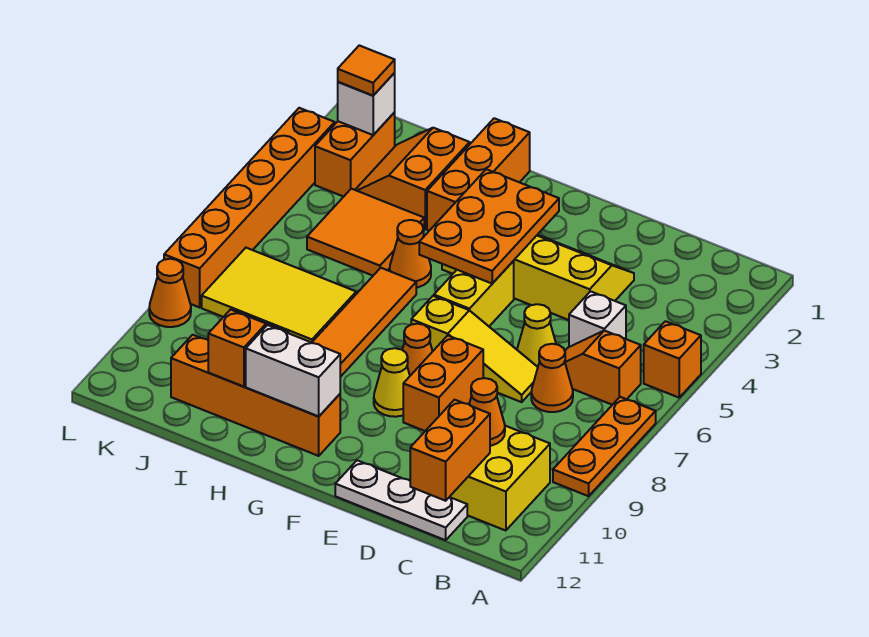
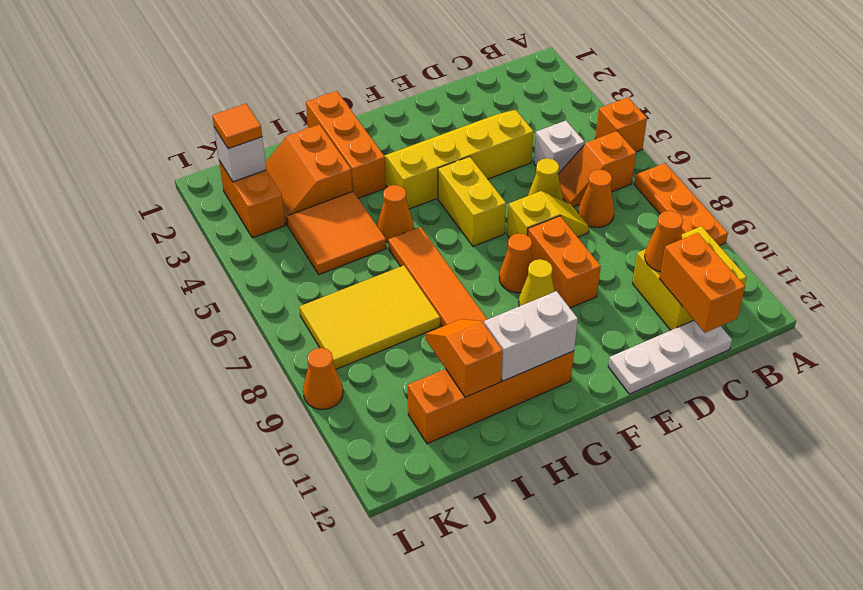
yellow slope D7:F7 level 1 top F -> yellow slope D7:E7 level 1 top E
orange plate F3:G5 level 2 -> none
orange brick L3:L8 level 1 -> none

